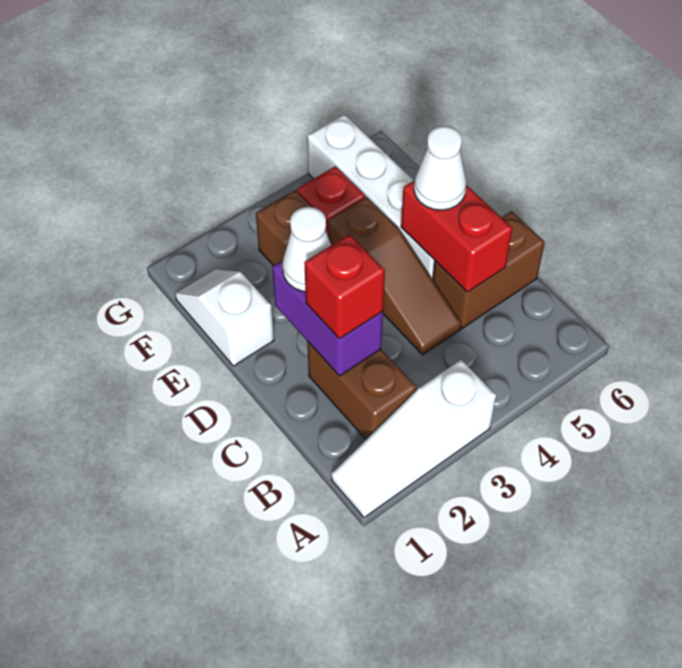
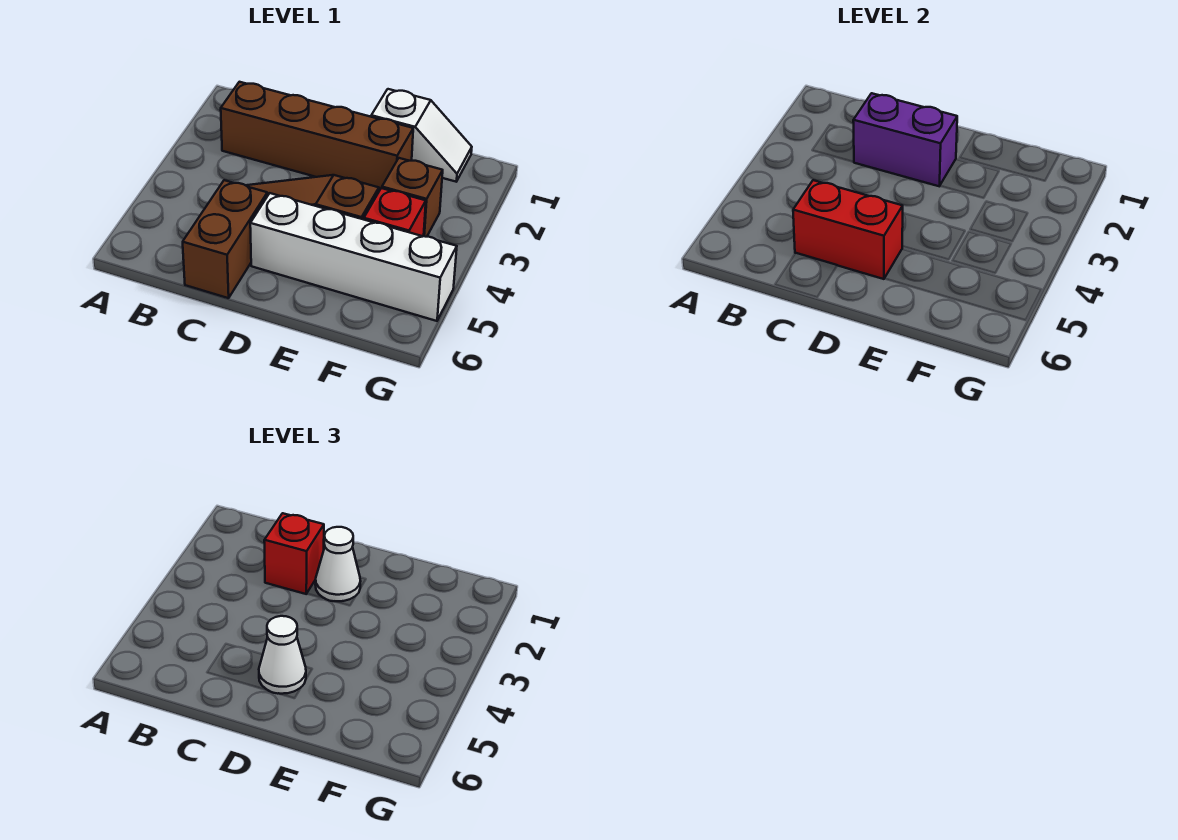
white slope A1:A3 level 1 top 3 -> none
brown brick B2:C2 level 1 -> brown brick B2:E2 level 1

